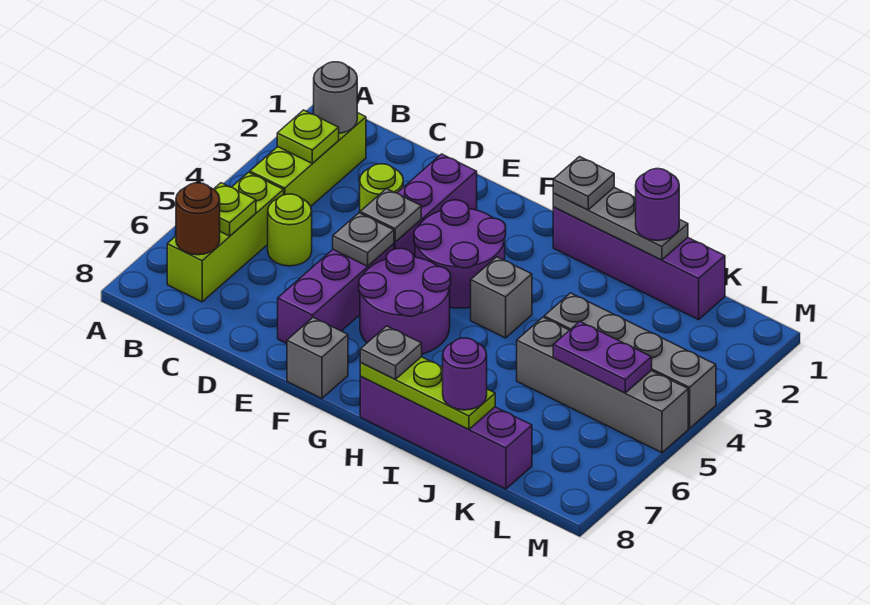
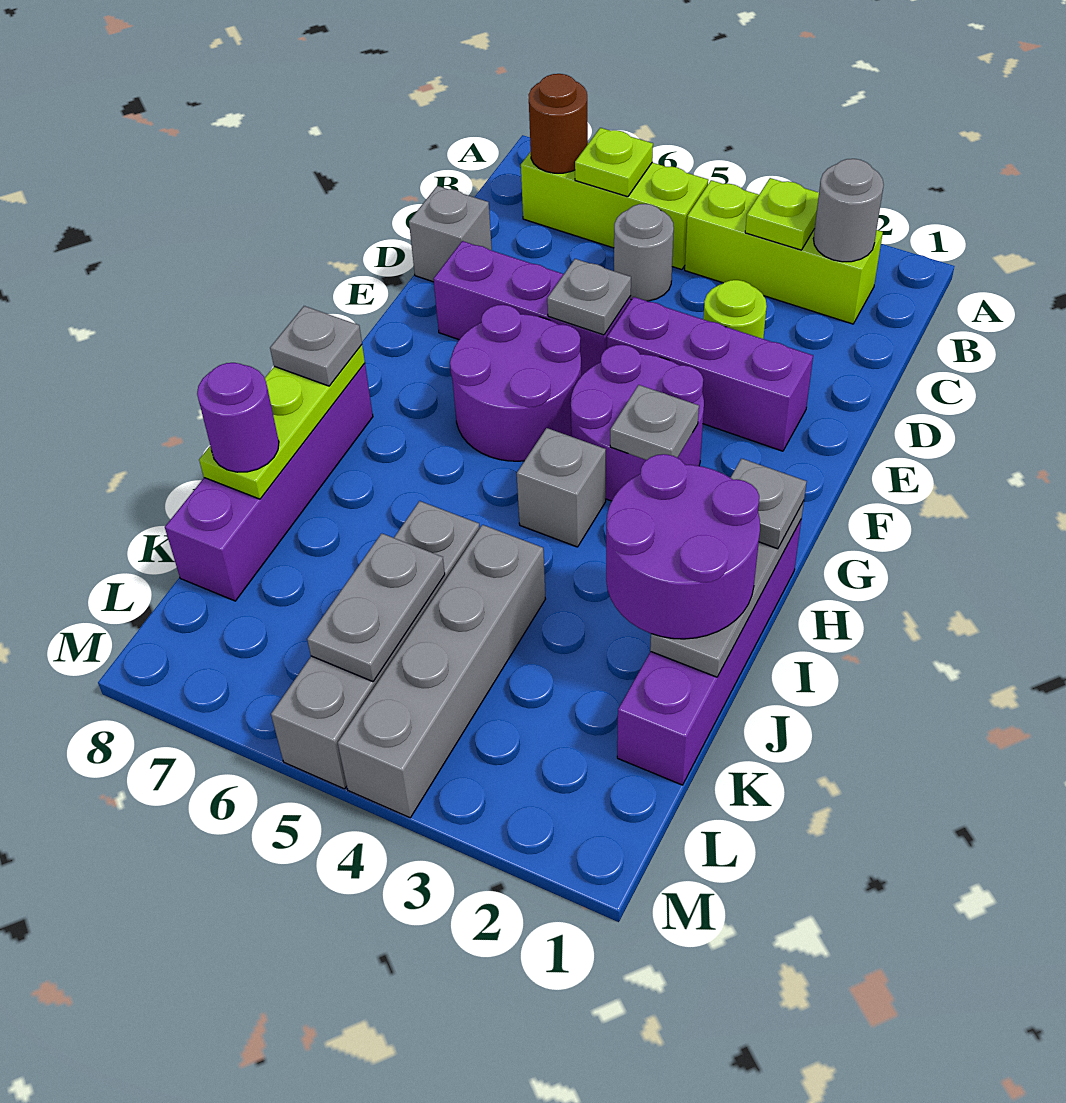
lime round brick C5 level 1 -> grey round brick C5 level 1
grey plate E4 level 2 -> grey plate G3 level 2
grey brick F8 level 1 -> grey brick D8 level 1
purple round brick J1 level 3 -> purple round brick I1:J2 level 3
purple plate K5:L5 level 2 -> grey plate K5:L5 level 2

